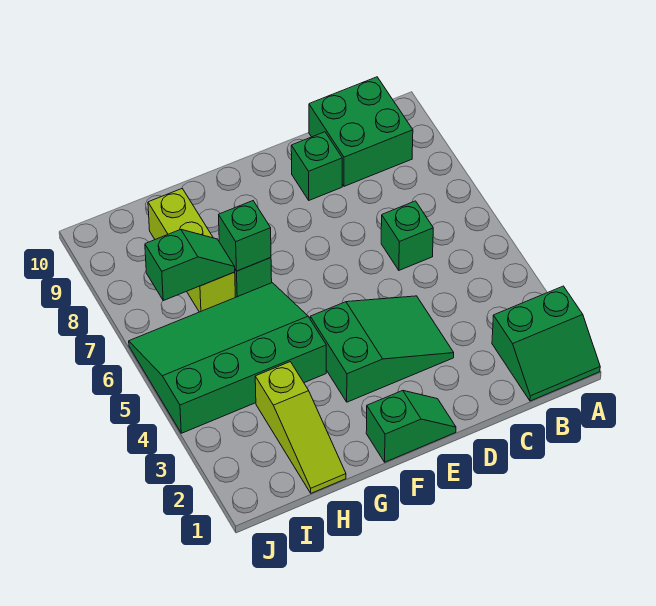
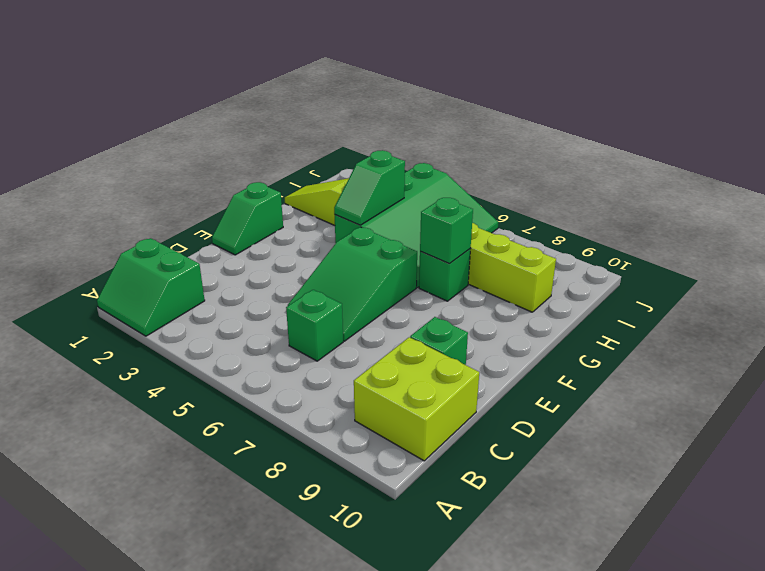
green slope A1:B2 level 1 top 2 -> green slope A1:B2 level 1 top B
green brick B9:C10 level 1 -> lime brick B9:C10 level 1
green slope D3:F4 level 1 top F -> green slope D5:F6 level 1 top F
green slope H7:I7 level 2 top I -> green slope G4:H4 level 2 top H

